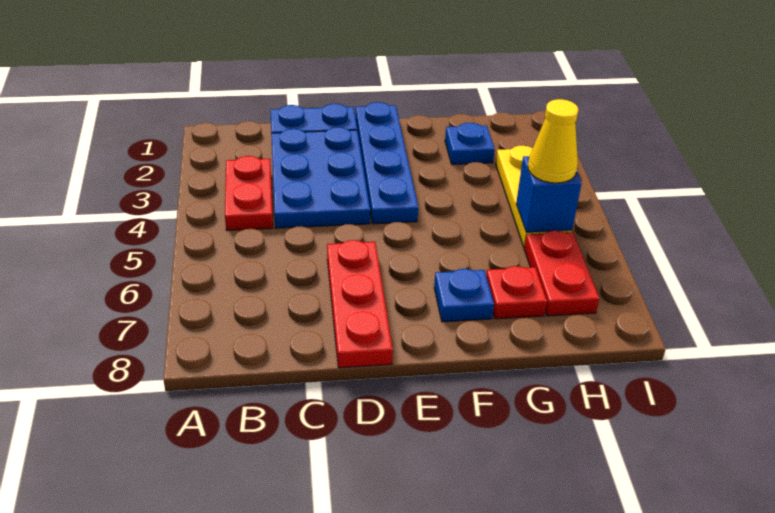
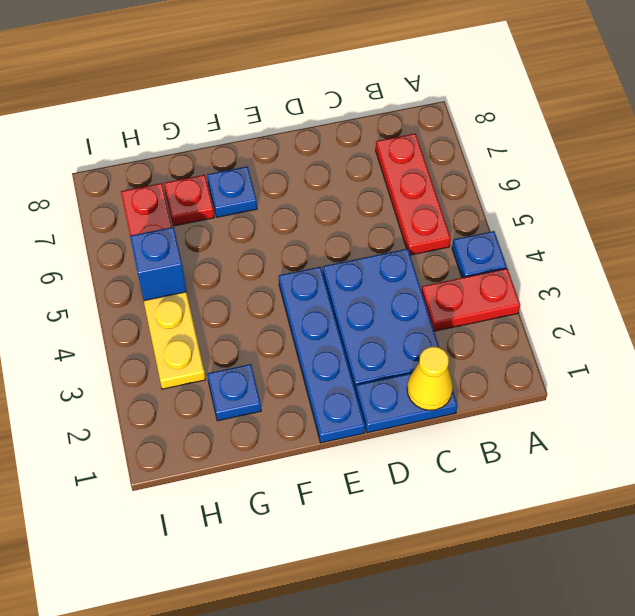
none -> blue plate A4 level 1
red plate B3:B4 level 1 -> red plate A3:B3 level 1
red plate D6:D8 level 1 -> red plate B5:B7 level 1
yellow cone H5 level 3 -> yellow cone C1 level 2

